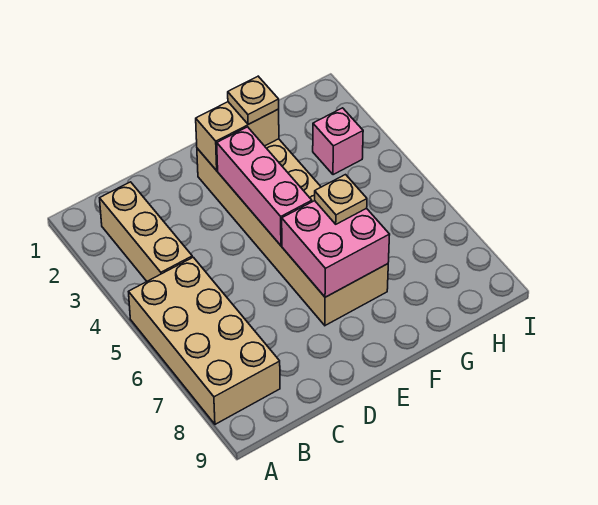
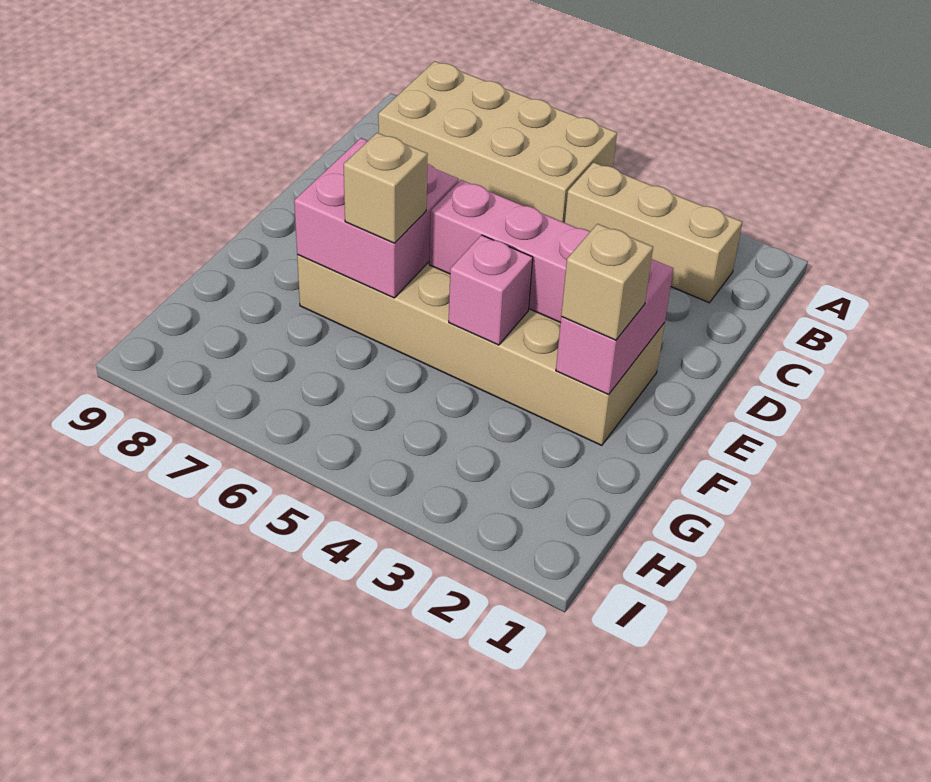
tan brick E2:F2 level 2 -> pink brick E2:F2 level 2
tan plate F2 level 3 -> tan brick F2 level 3
tan plate F6 level 3 -> tan brick F6 level 3
pink brick H3 level 1 -> pink brick F4 level 2

